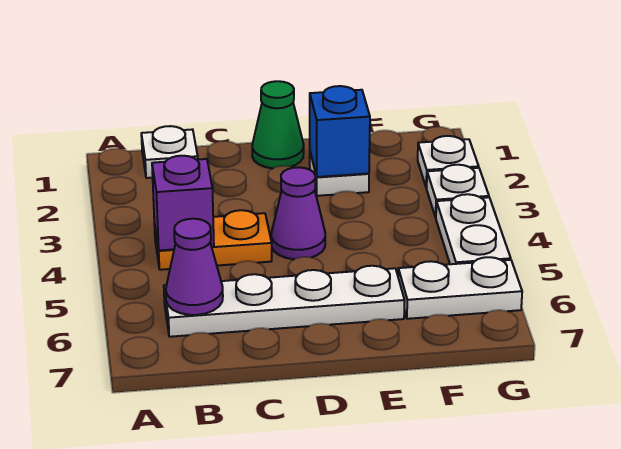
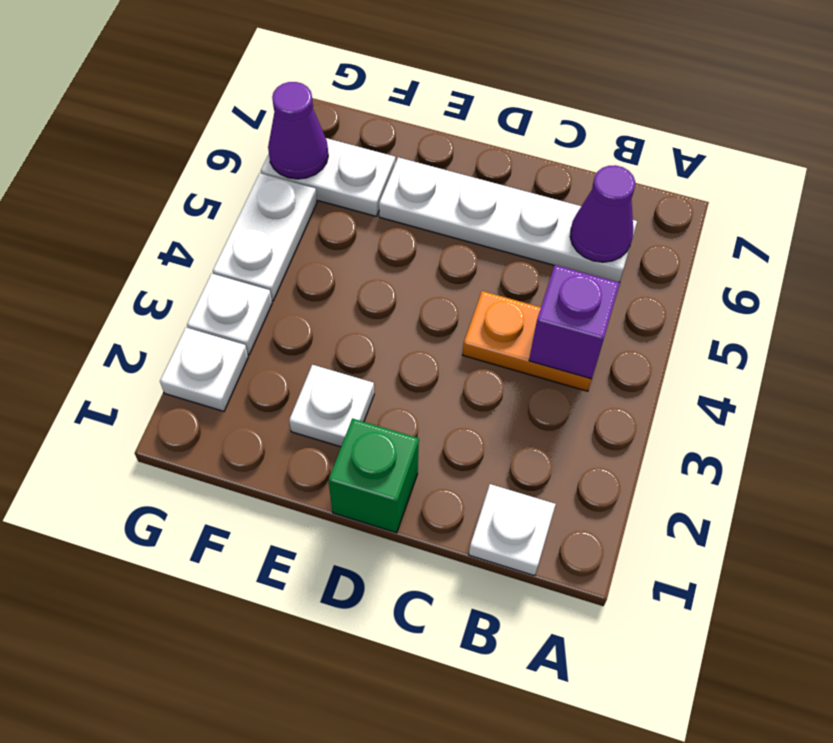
green cone D1 level 1 -> green brick D1 level 1
purple cone D4 level 1 -> purple cone G6 level 2
blue brick E2 level 2 -> none

